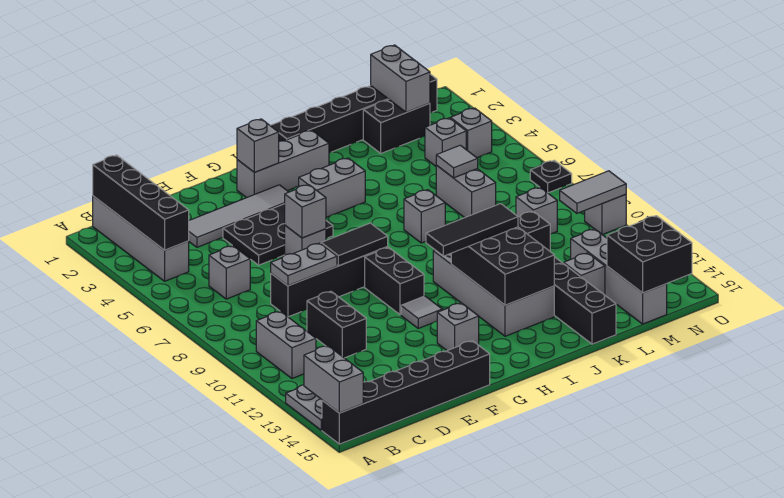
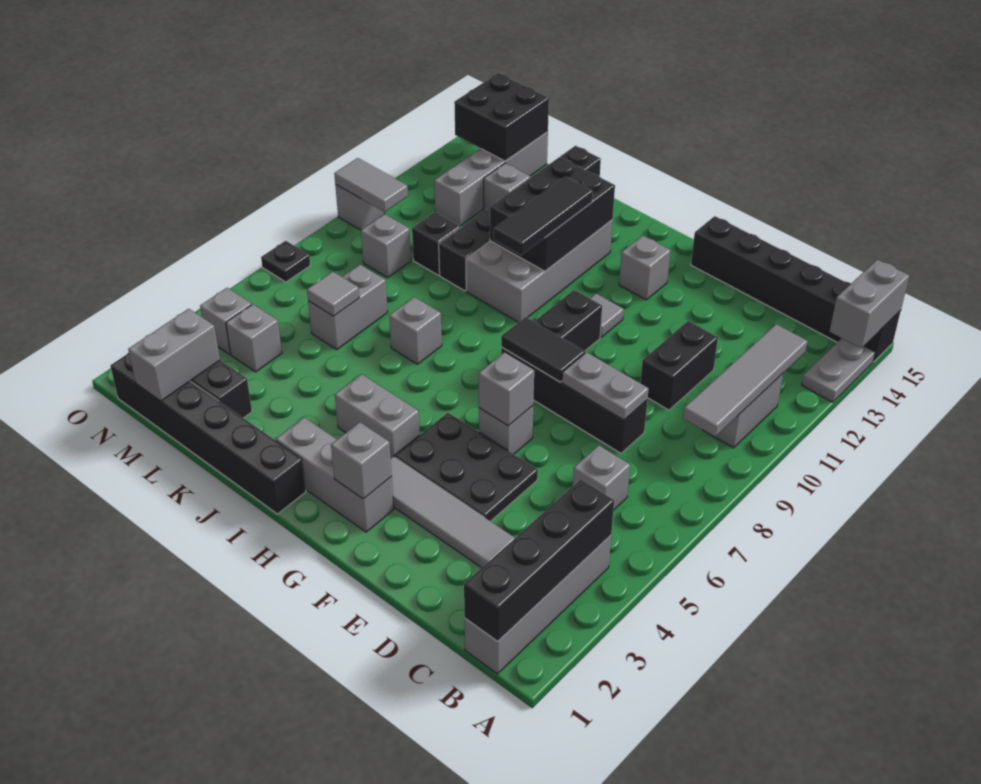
none -> grey tile B9:B12 level 2
black tile H11:J11 level 3 -> black tile I10:I12 level 3

